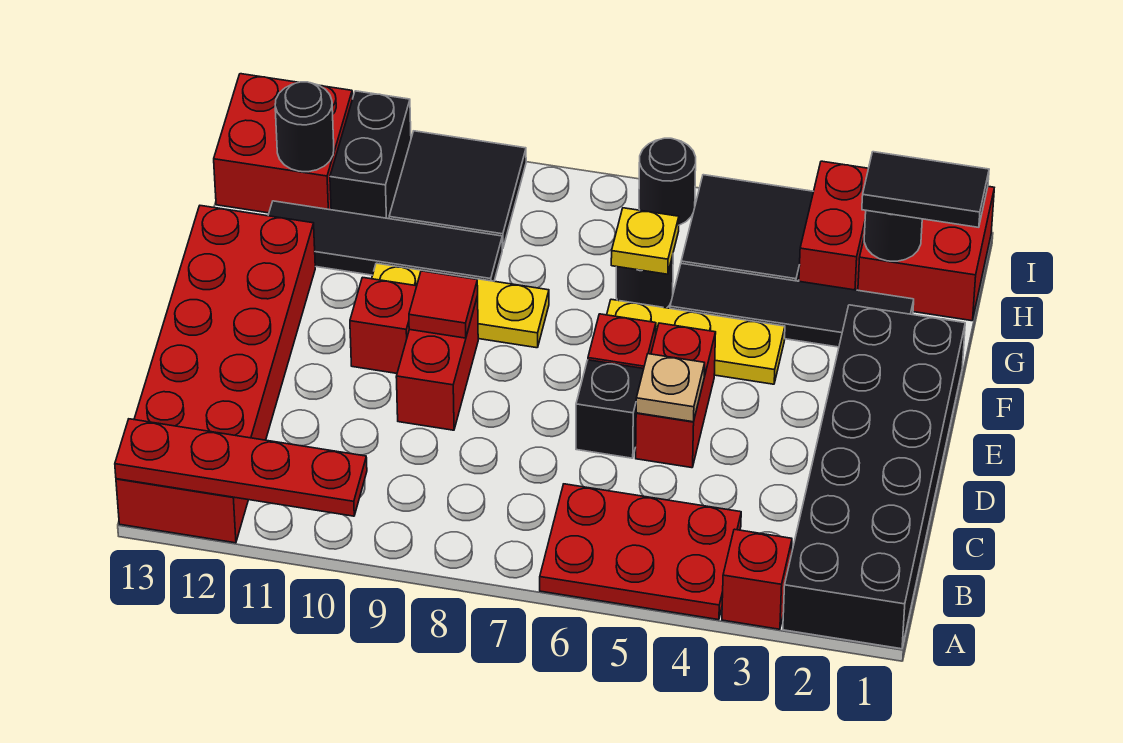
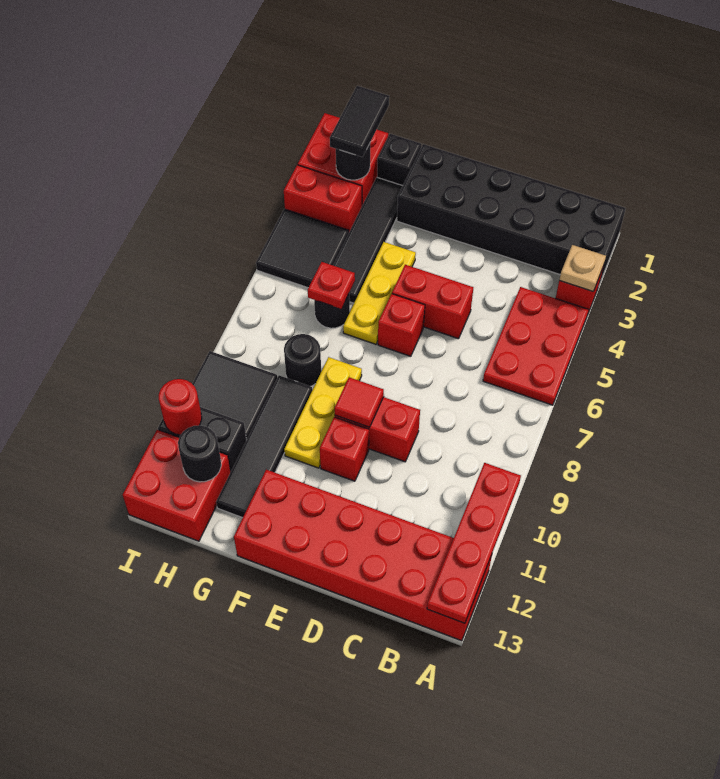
tan plate D5 level 2 -> tan plate A3 level 2
black brick D6 level 1 -> black brick G1 level 1
yellow plate G6 level 2 -> red plate G6 level 2
black round brick I6 level 1 -> black round brick G8 level 1
none -> red round brick I11 level 2

